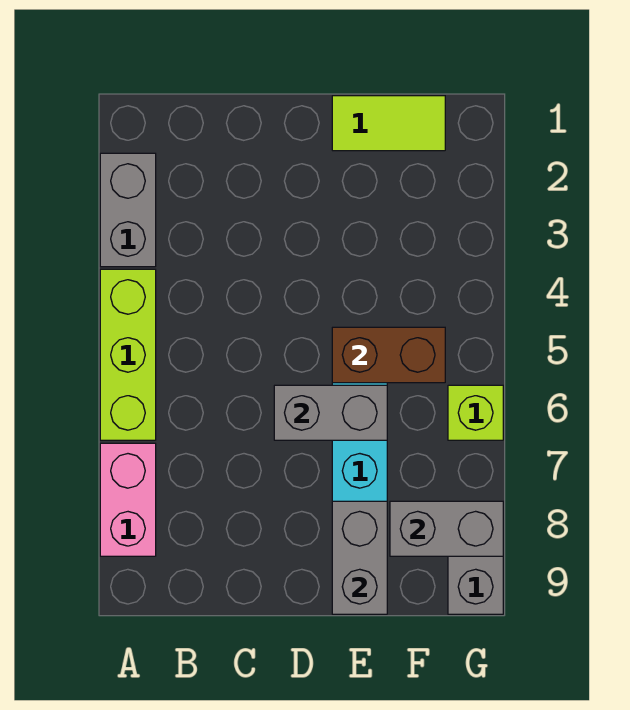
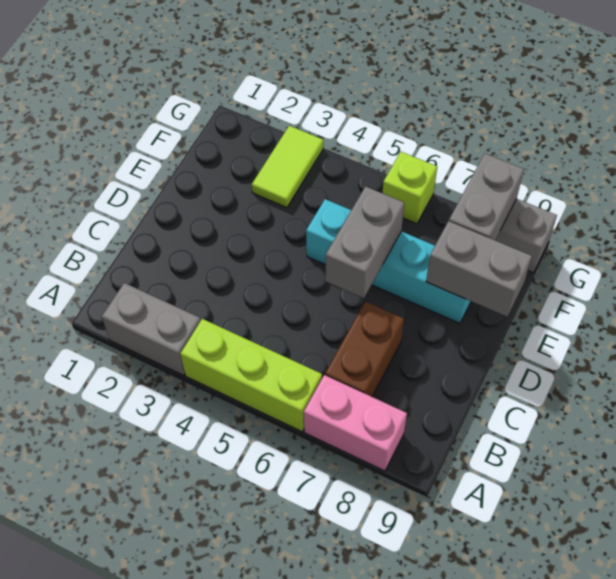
lime tile E1:F1 level 1 -> lime tile F3:G3 level 1
brown brick E5:F5 level 2 -> brown brick B7:C7 level 1

